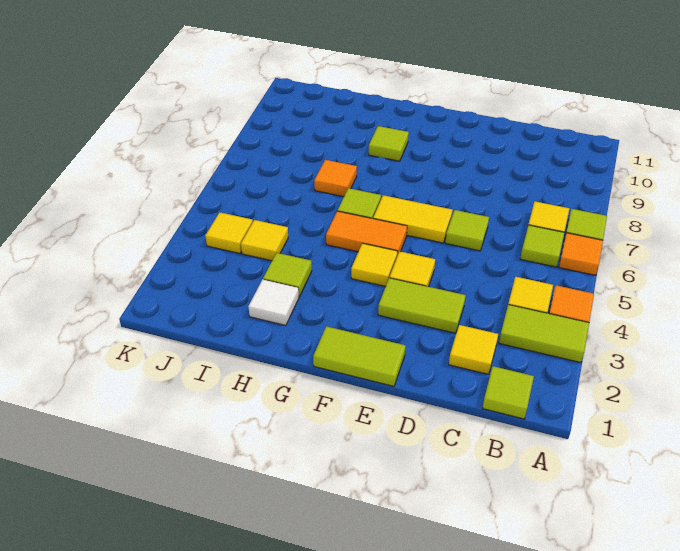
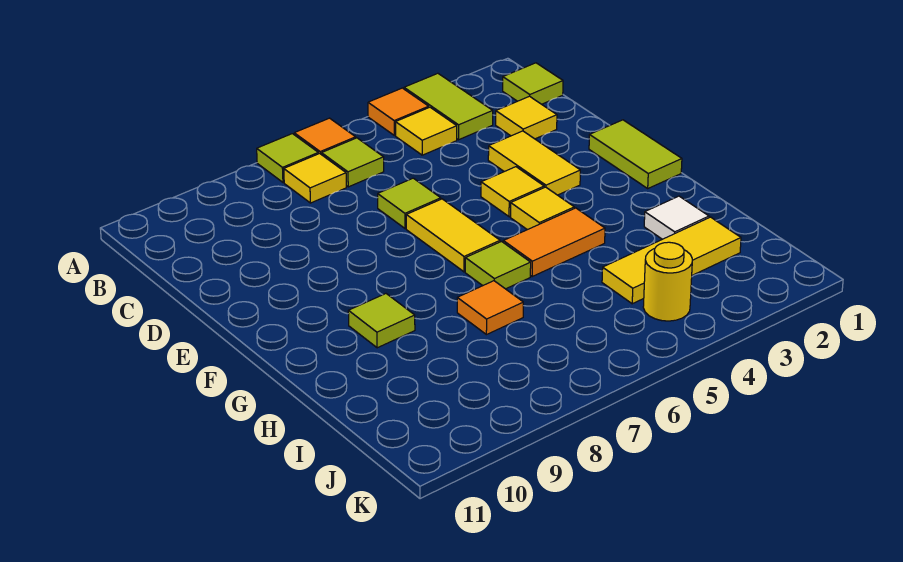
lime tile D3:E3 level 1 -> yellow tile D3:E3 level 1
orange tile F5:G5 level 1 -> orange tile G4:G5 level 1
lime tile H3 level 1 -> none
yellow tile I4 level 1 -> yellow tile I2:I4 level 1
yellow tile J4 level 1 -> yellow round brick J4 level 1

